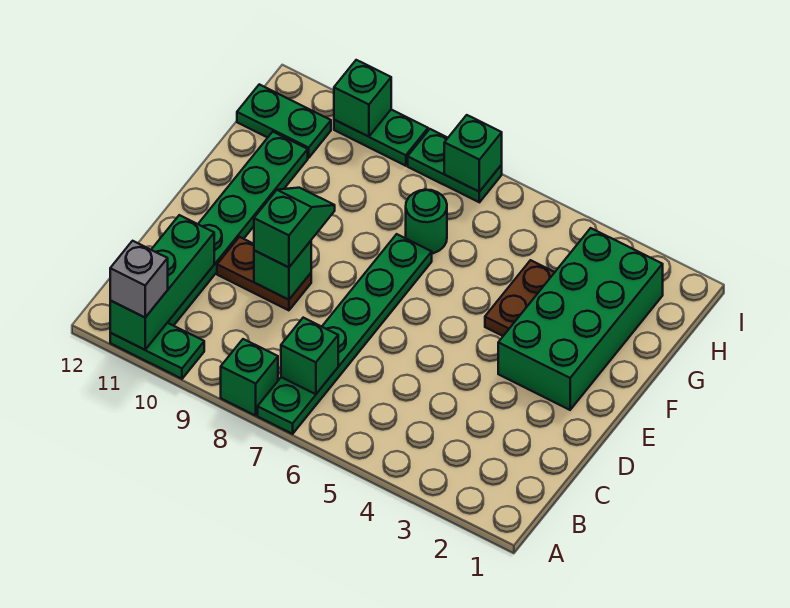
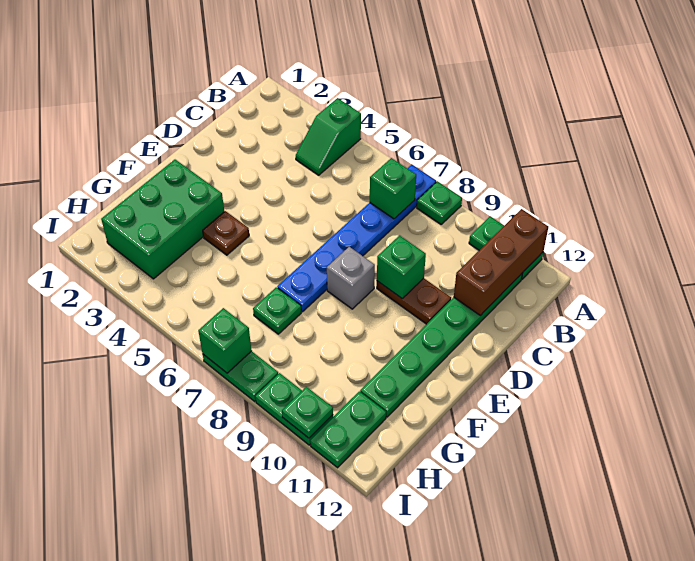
green plate A7:F7 level 1 -> blue plate A7:F7 level 1
green brick A8 level 1 -> green plate A8 level 1
green brick A11:C11 level 2 -> brown brick A11:C11 level 2
grey brick A11 level 3 -> grey brick E8 level 1
green slope D9:E9 level 3 top D -> green slope A4:B4 level 1 top A
green brick E2:H3 level 1 -> green brick F2:H3 level 1
brown plate F4:G4 level 1 -> brown plate F4 level 1
green round brick G7 level 1 -> green plate G7 level 1
green plate H11:H12 level 1 -> green plate H11:I11 level 1
green brick I10 level 2 -> green plate I10 level 2

